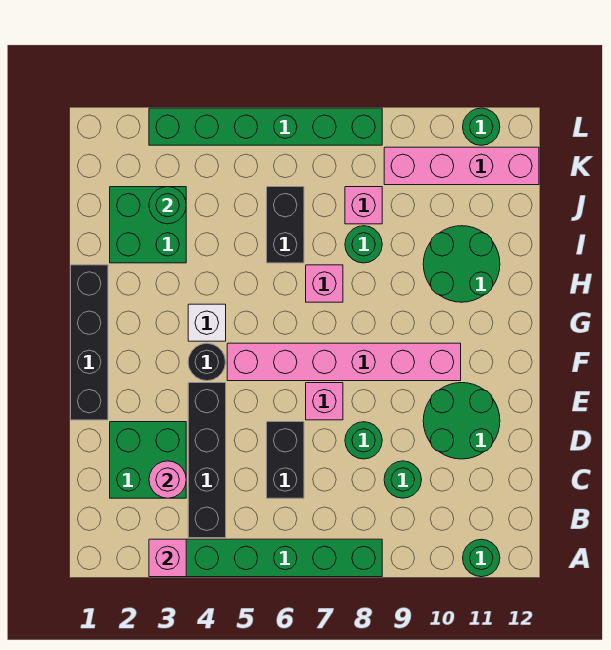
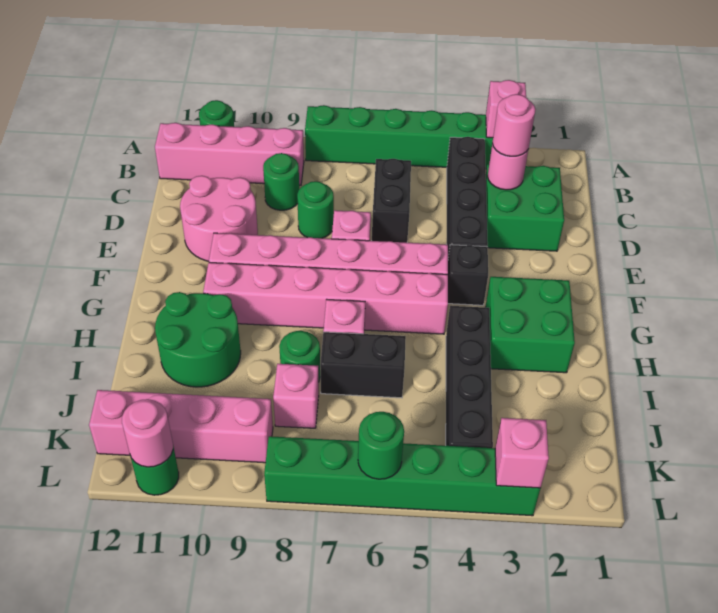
none -> pink brick B9:B12 level 1
none -> pink round brick C3 level 3
green round brick D10:E11 level 1 -> pink round brick D10:E11 level 1
black brick E1:H1 level 1 -> black brick H4:K4 level 1
black round brick F4 level 1 -> black brick F4 level 1
white brick G4 level 1 -> none
none -> pink brick G5:G10 level 1
green brick I2:J3 level 1 -> green brick G2:H3 level 1
black brick I6:J6 level 1 -> black brick I6:I7 level 1
green round brick J3 level 2 -> green round brick L6 level 2
none -> pink brick L3 level 2
none -> pink round brick L11 level 2

